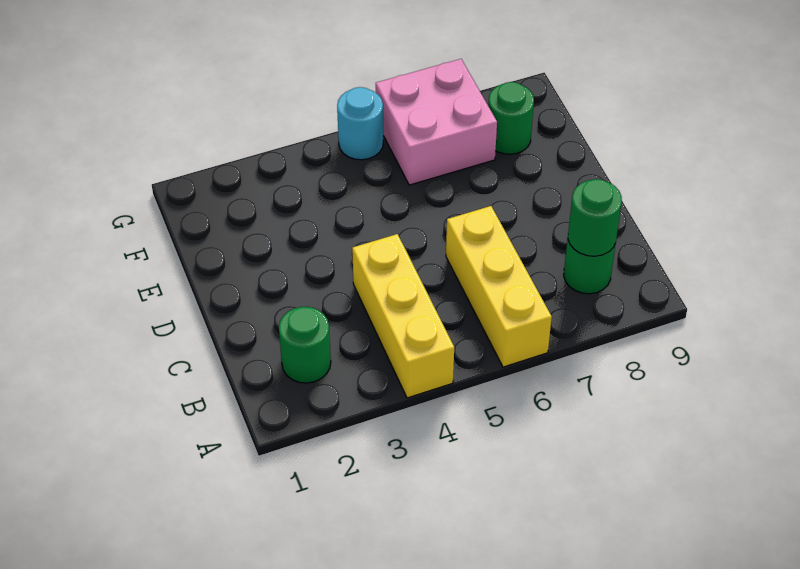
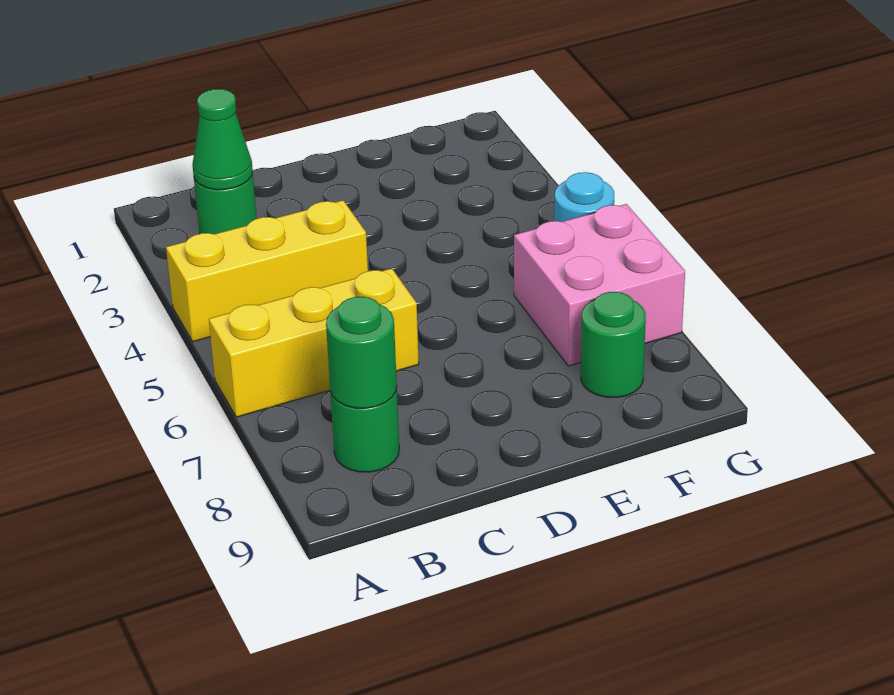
none -> green cone B2 level 2

